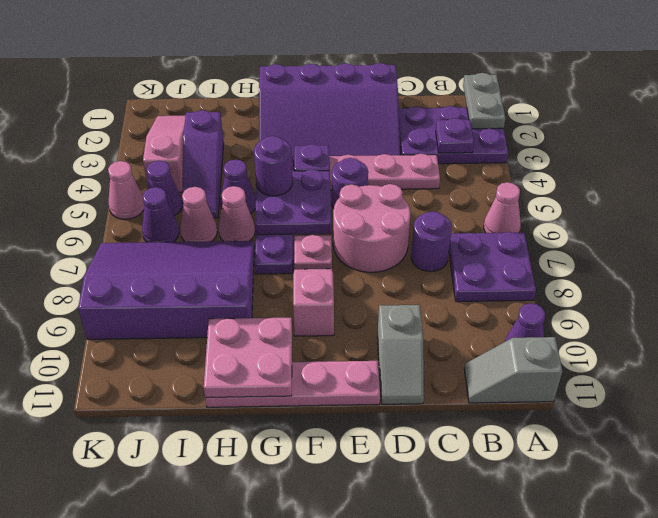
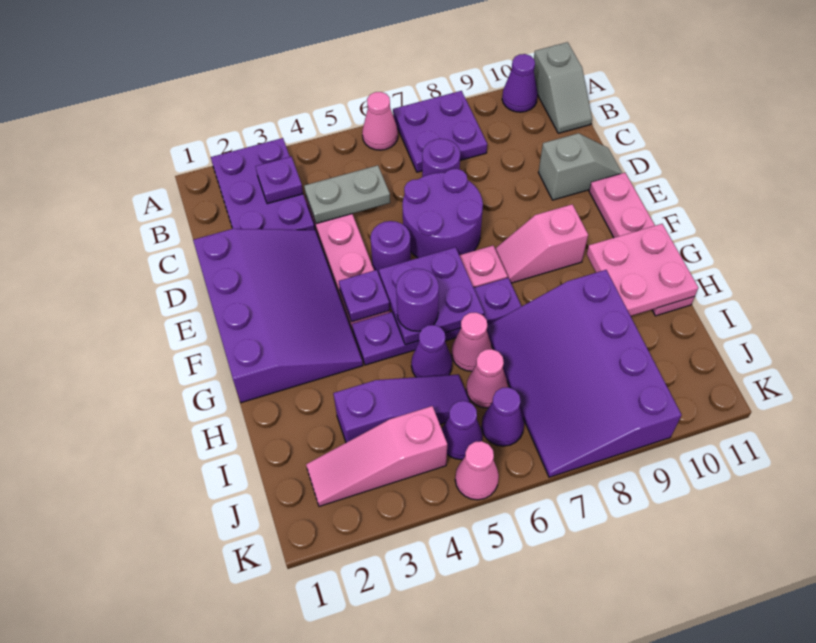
grey plate A1:A2 level 2 -> grey plate C4:C5 level 2
pink round brick D6:E7 level 1 -> purple round brick D6:E7 level 1

